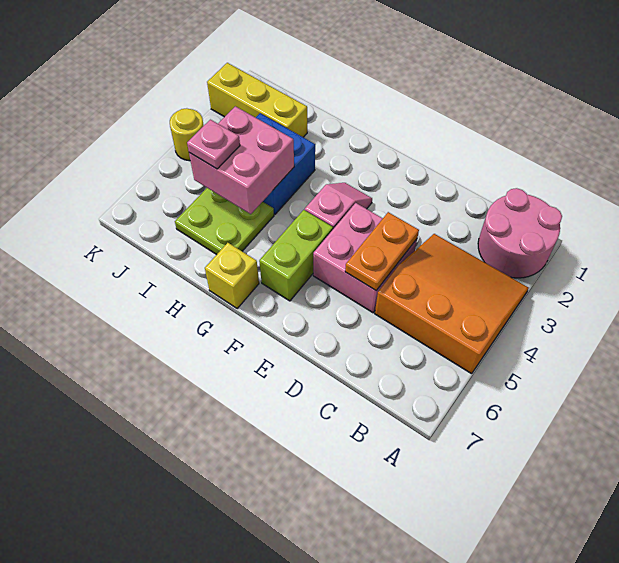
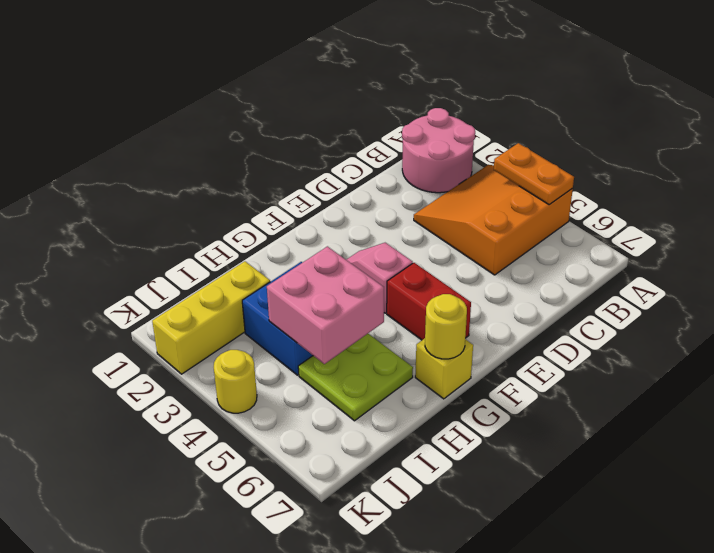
pink brick D4:E5 level 1 -> none
orange plate D4:D5 level 2 -> orange plate A4:A5 level 2
lime brick F5:F6 level 1 -> red brick F5:F6 level 1
none -> yellow round brick G7 level 2
pink plate I5 level 3 -> none

